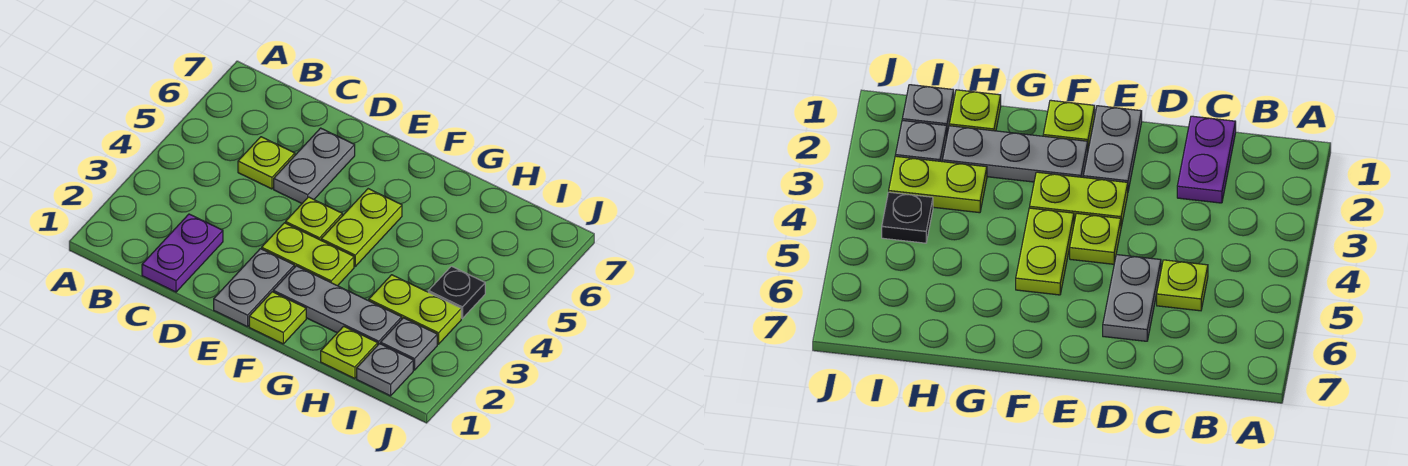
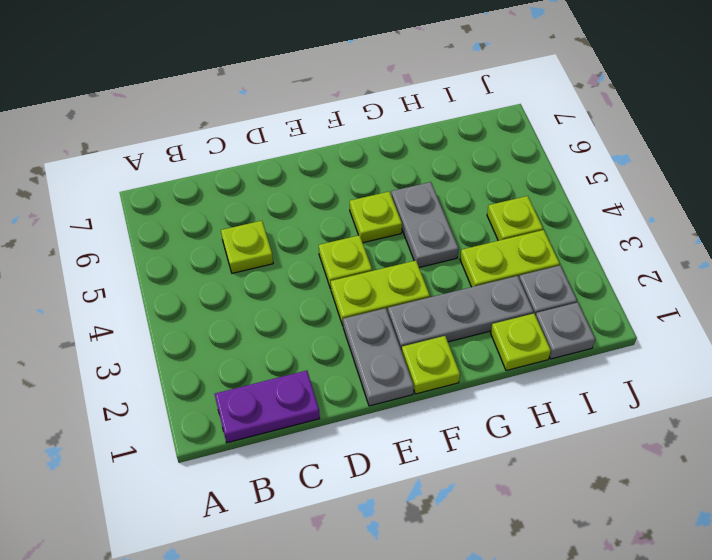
purple plate C1:C2 level 1 -> purple plate B1:C1 level 1
grey plate D5:D6 level 1 -> grey plate G4:G5 level 1
lime plate F4:F5 level 1 -> lime plate F5 level 1
black plate I4 level 1 -> lime plate I4 level 1

